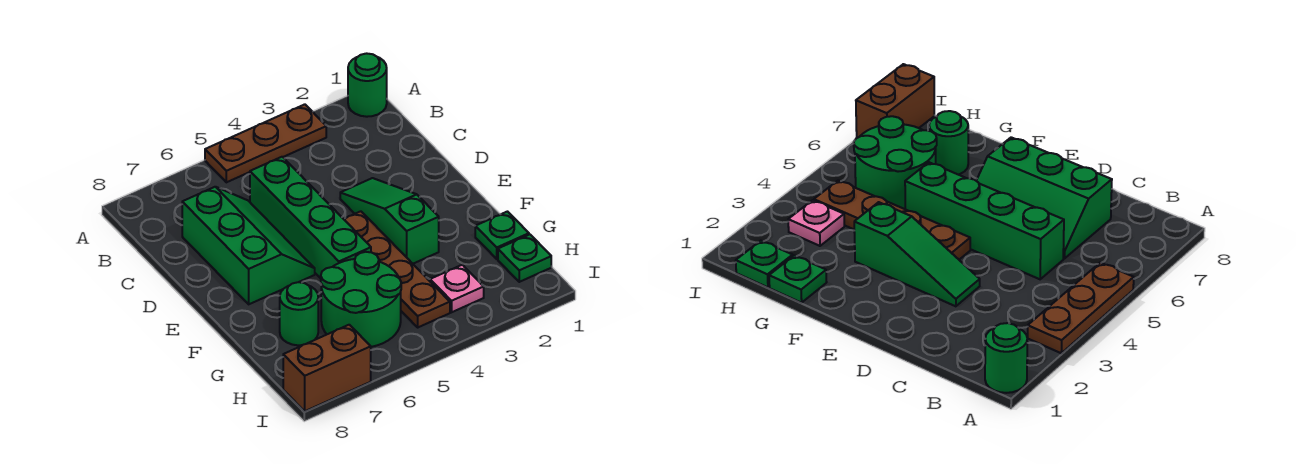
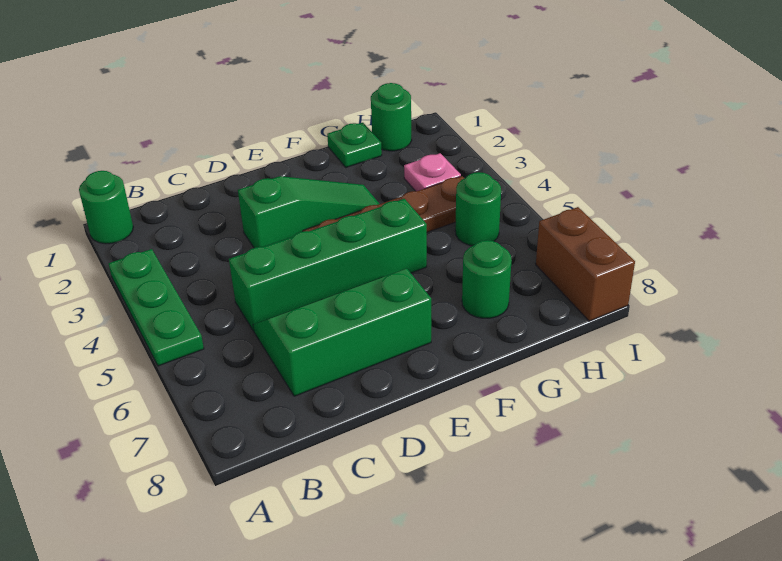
brown plate A3:A5 level 1 -> green plate A3:A5 level 1
green slope D3:F3 level 1 top F -> green slope D3:F3 level 1 top D
green round brick G5:H6 level 1 -> green round brick H5 level 1
green plate H1 level 1 -> green round brick H1 level 1

